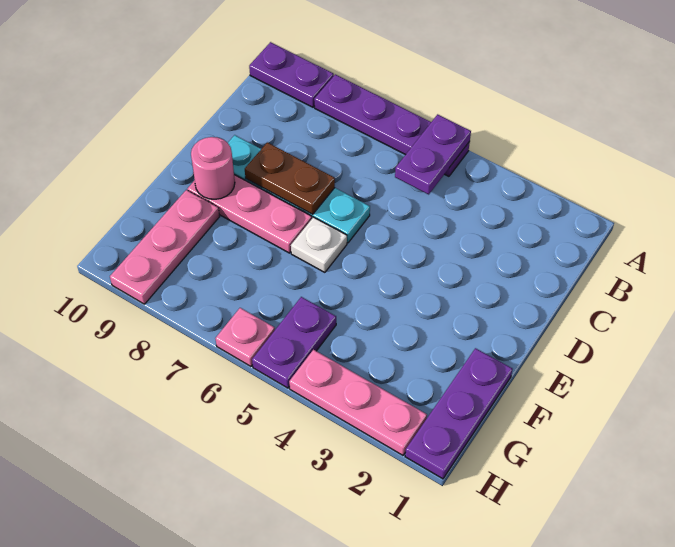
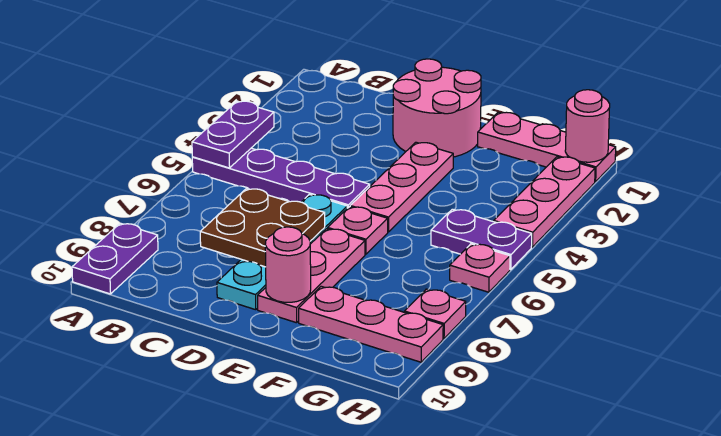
purple plate A5:A8 level 1 -> purple plate A5:D5 level 1
purple plate A5:B5 level 2 -> purple plate A4:A5 level 2
none -> pink round brick D1:E2 level 1
brown plate D7:D8 level 2 -> brown plate C7:D8 level 2
none -> pink plate E3:E5 level 1
white plate E6 level 1 -> pink plate E6 level 1
purple plate F1:H1 level 1 -> pink plate F1:H1 level 1
none -> pink round brick H1 level 2
none -> pink plate H8 level 1

